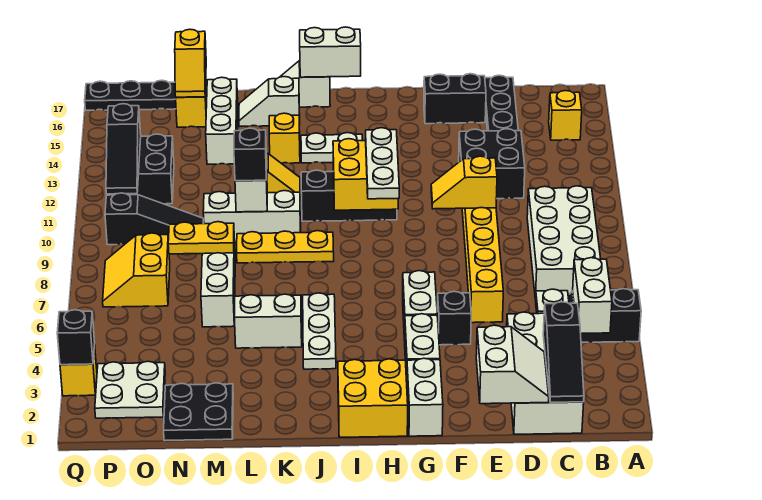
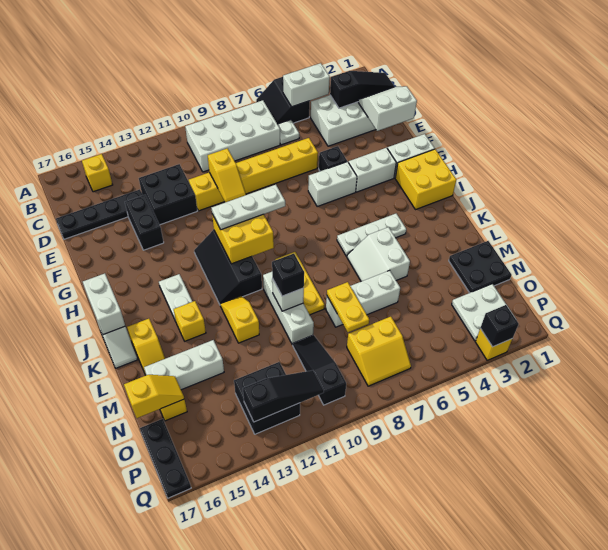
black brick E16:F16 level 1 -> black brick E14:F14 level 1
white slope K16:L16 level 1 top K -> yellow slope K16:L16 level 1 top K

